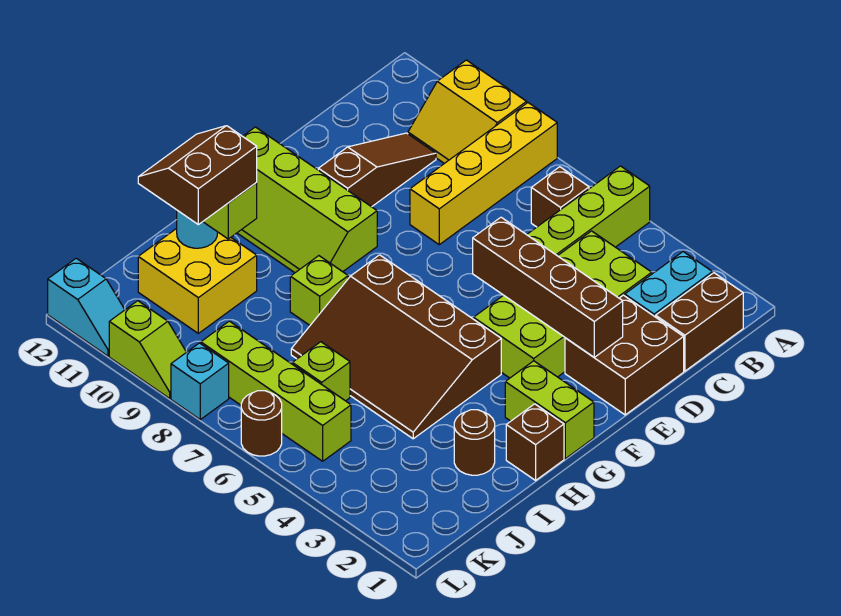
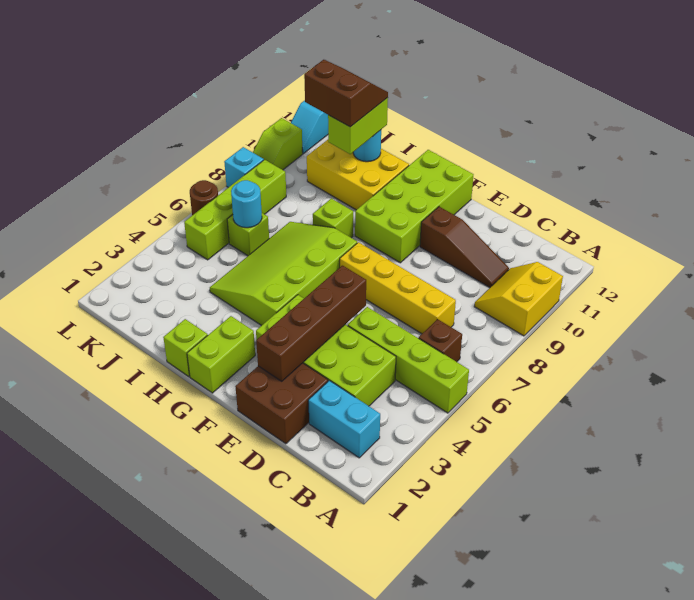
yellow brick A8:D8 level 1 -> yellow brick C7:F7 level 1
brown brick B1:C1 level 1 -> none
lime slope F9:G12 level 1 top F -> lime brick F9:G12 level 1
brown slope G4:I7 level 1 top G -> lime slope G4:I7 level 1 top G
brown brick H1 level 1 -> lime brick H1 level 1
brown round brick I2 level 1 -> none
yellow brick I10:J11 level 1 -> yellow brick H10:J11 level 1
none -> cyan round brick J6 level 2

